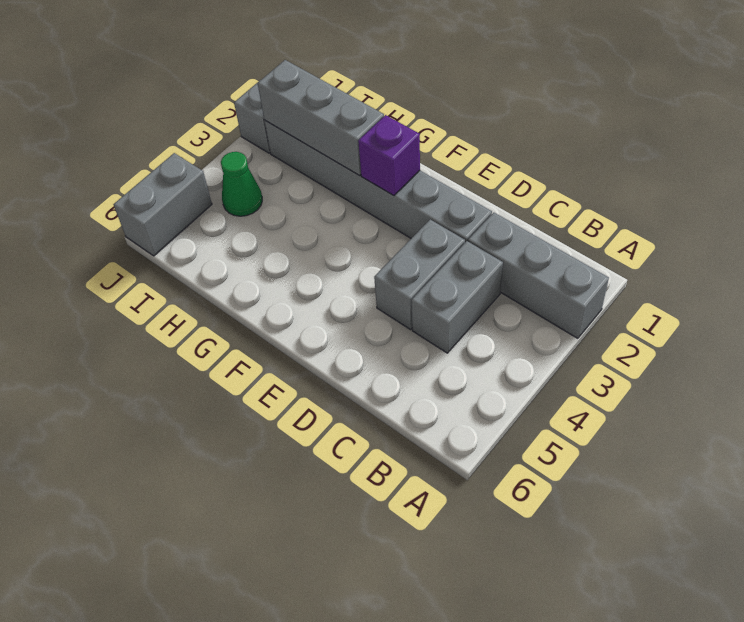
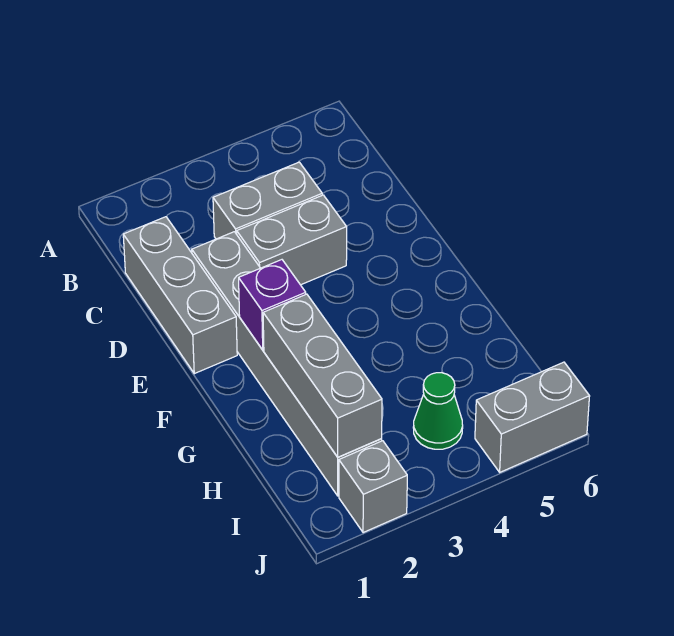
grey brick A2:C2 level 1 -> grey brick C1:E1 level 1

